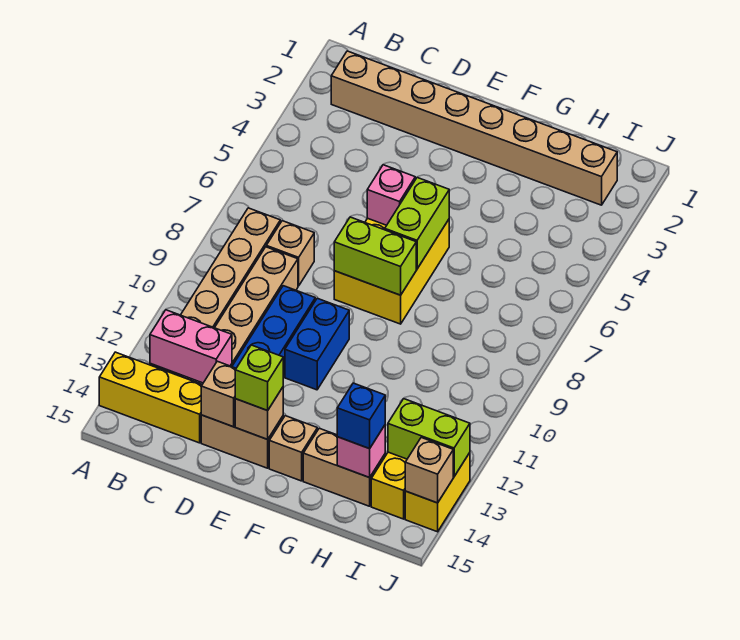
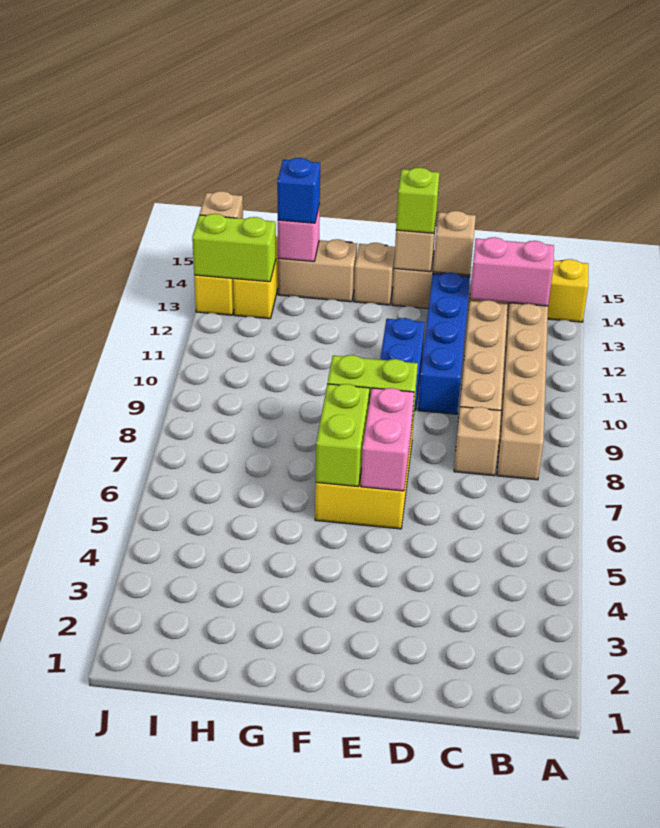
tan brick B2:I2 level 1 -> none
pink brick E6 level 2 -> pink brick E6:E7 level 2

